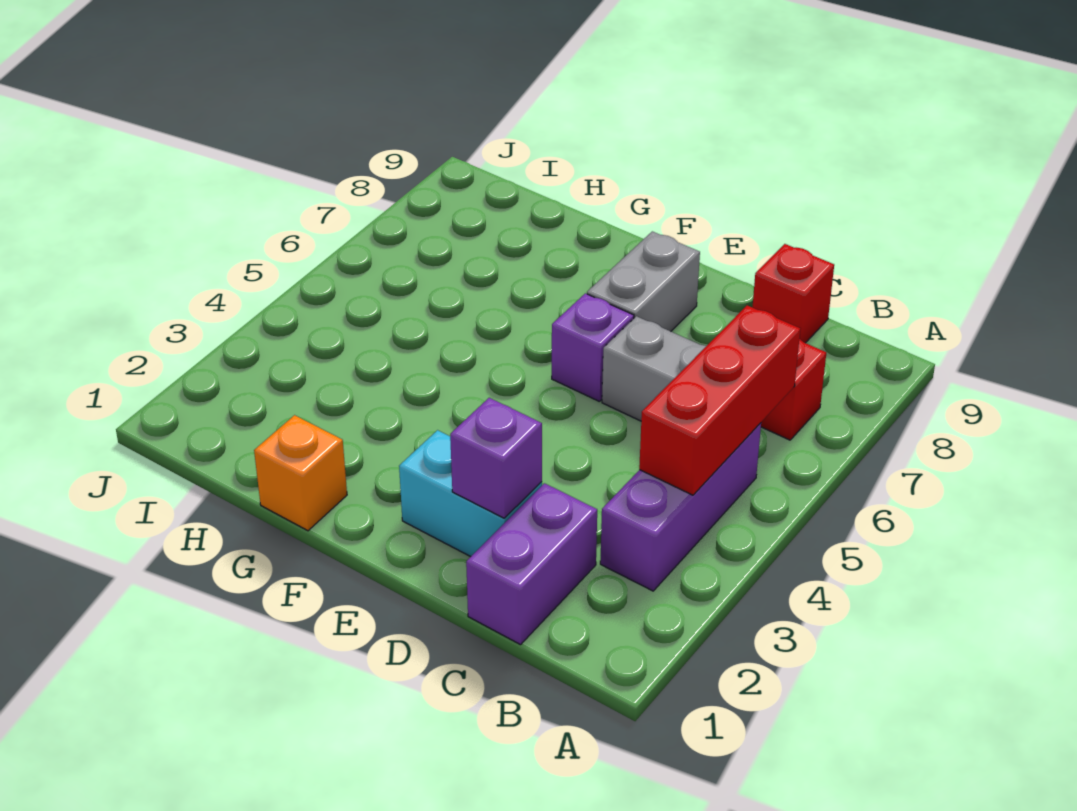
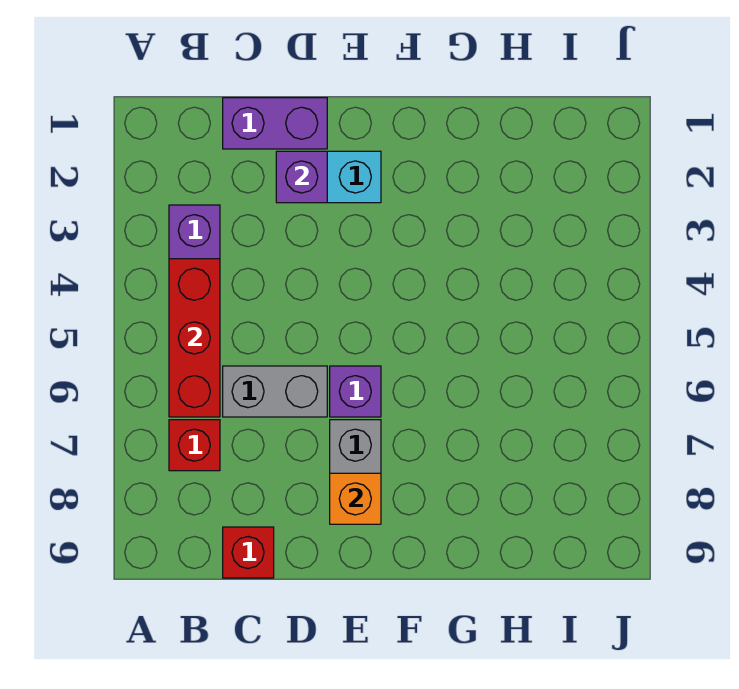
purple brick C1:C2 level 1 -> purple brick C1:D1 level 1
orange brick G1 level 1 -> orange brick E8 level 2

